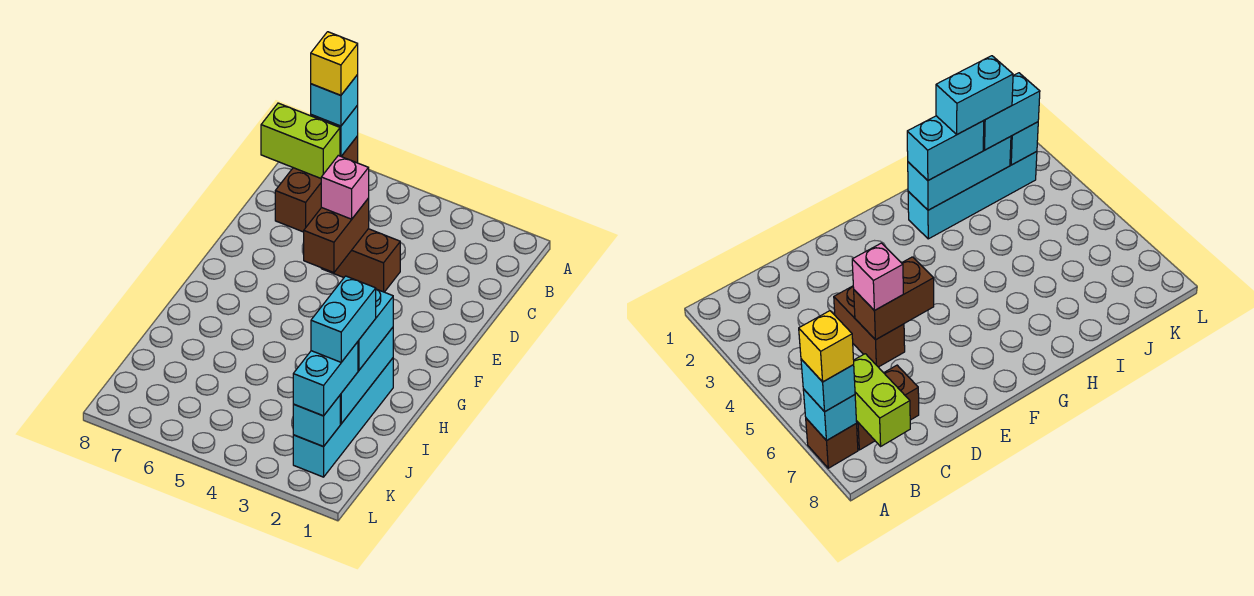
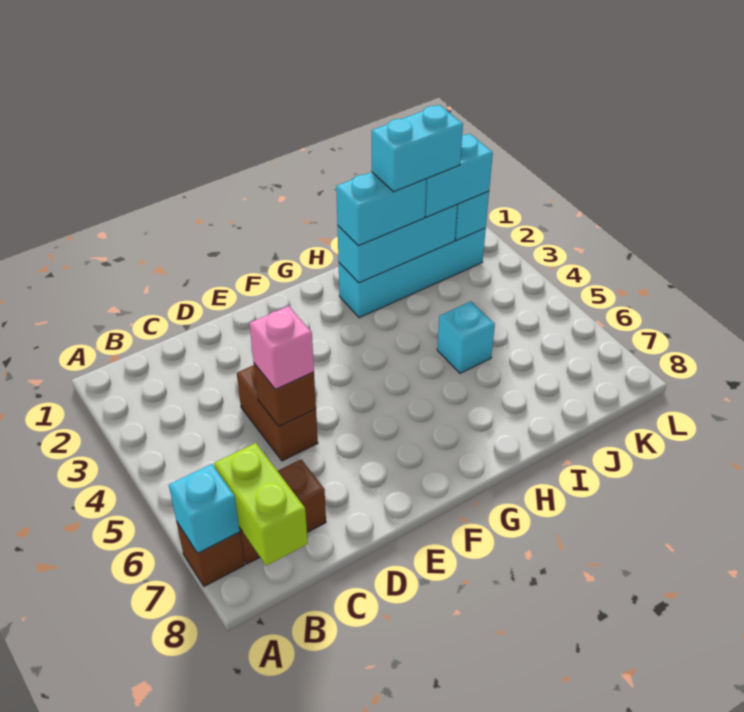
cyan brick A7 level 3 -> cyan brick I5 level 1
yellow brick A7 level 4 -> none
brown brick D5:E5 level 2 -> brown brick D5 level 2

